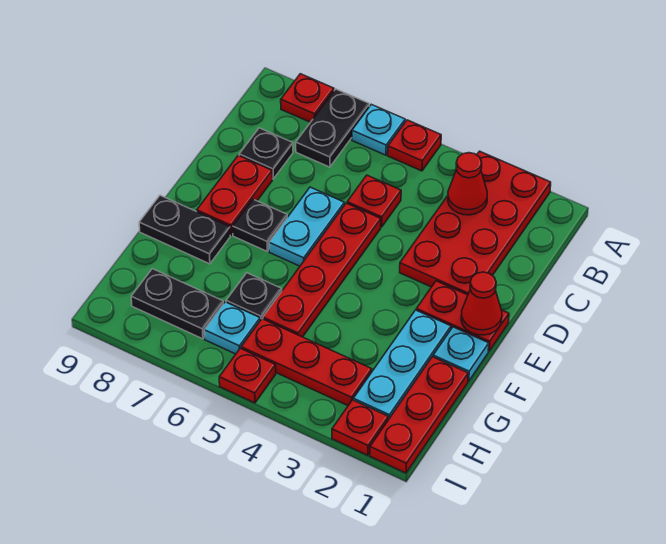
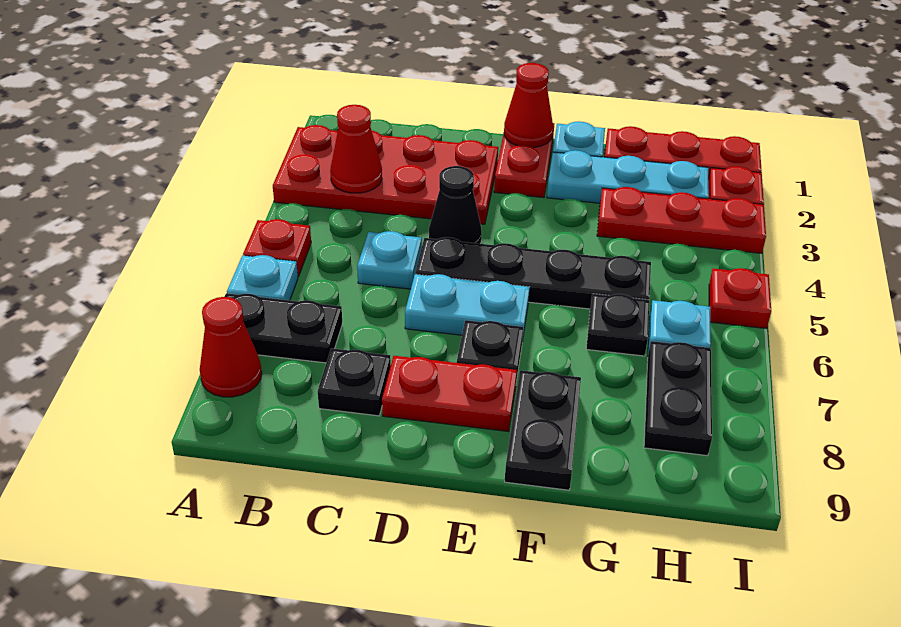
red plate A8 level 1 -> red cone A8 level 1
red plate C5 level 1 -> cyan plate C5 level 1
none -> black cone D4 level 1
red plate D5:G5 level 1 -> black plate D5:G5 level 1
red plate H3:H5 level 1 -> red plate G3:I3 level 1

